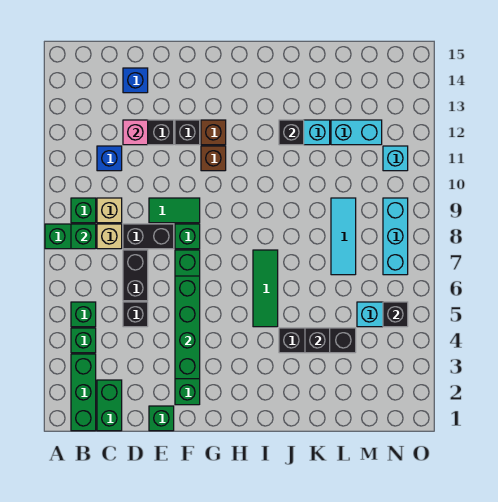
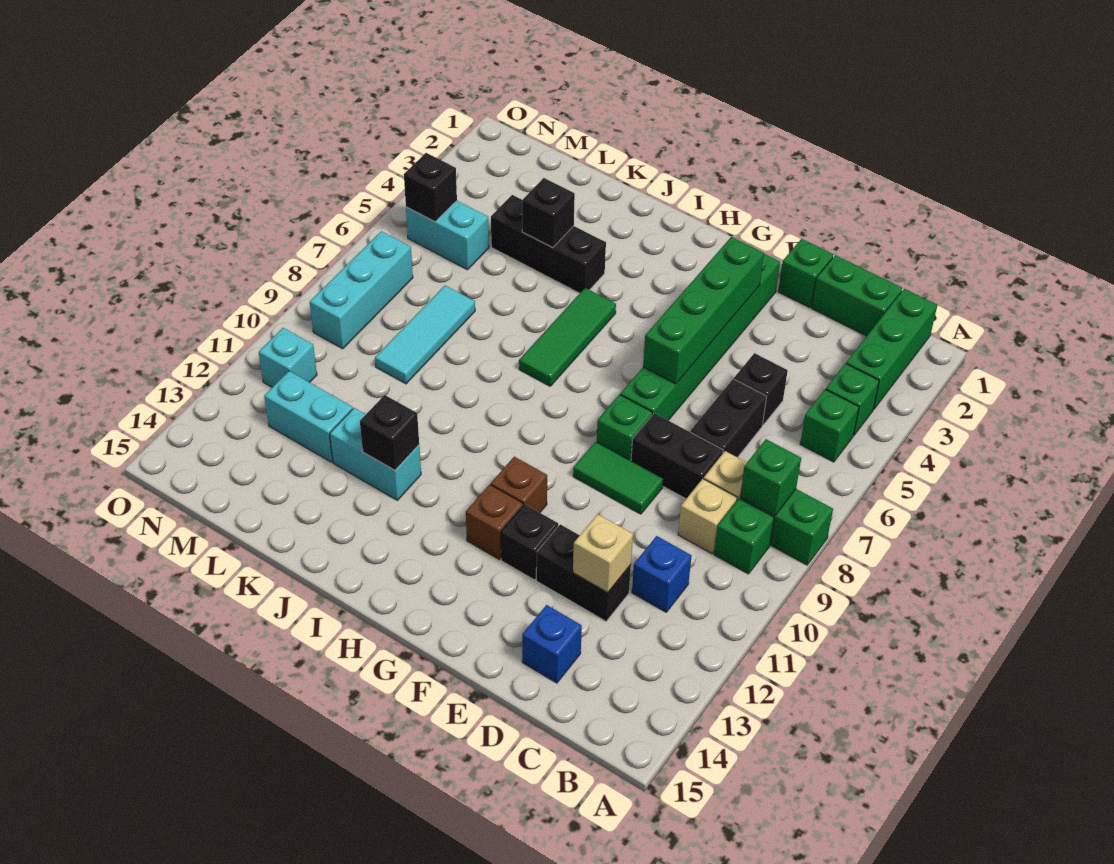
green brick C1:C2 level 1 -> green brick C1:D1 level 1
pink brick D12 level 2 -> tan brick D12 level 2

